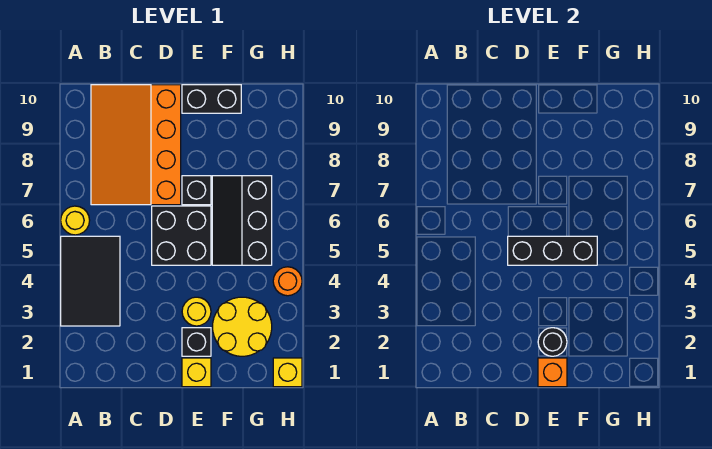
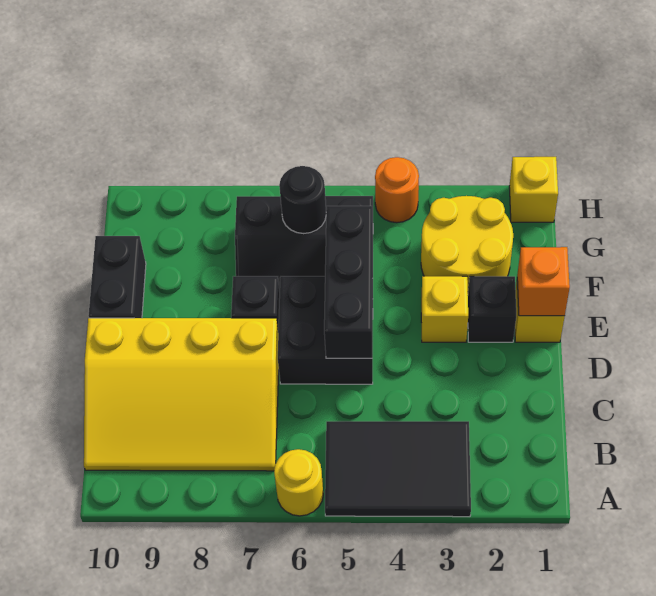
orange slope B7:D10 level 1 top D -> yellow slope B7:D10 level 1 top D
black round brick E2 level 2 -> black round brick G6 level 2
yellow round brick E3 level 1 -> yellow brick E3 level 1

